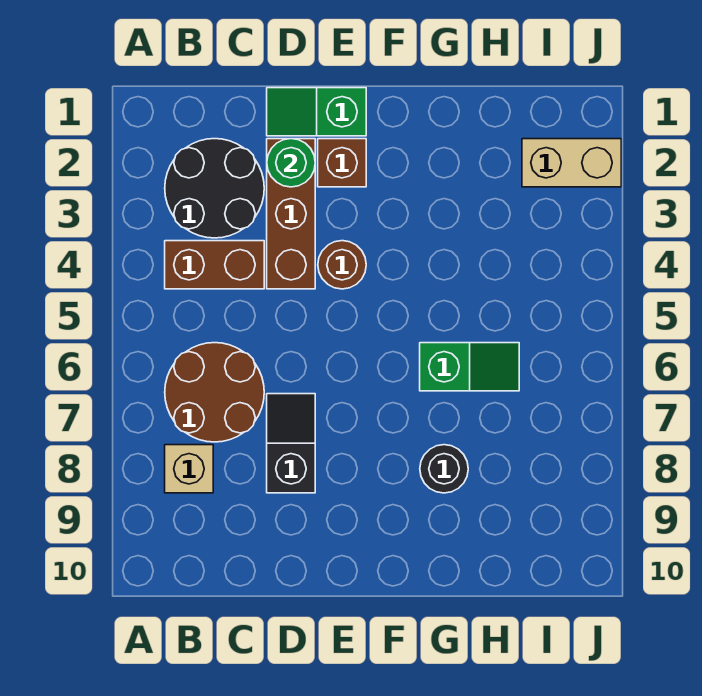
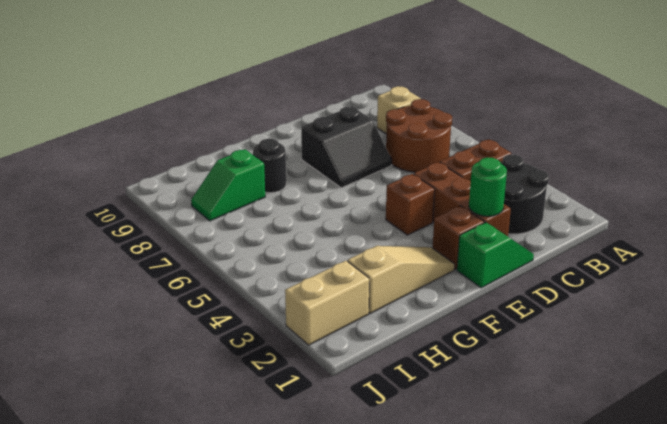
black slope D7:D8 level 1 top 8 -> black slope D7:E8 level 1 top 8
brown round brick E4 level 1 -> brown brick E4 level 1
none -> tan slope F2:H2 level 1 top H
green slope G6:H6 level 1 top G -> green slope H8:I8 level 1 top H

